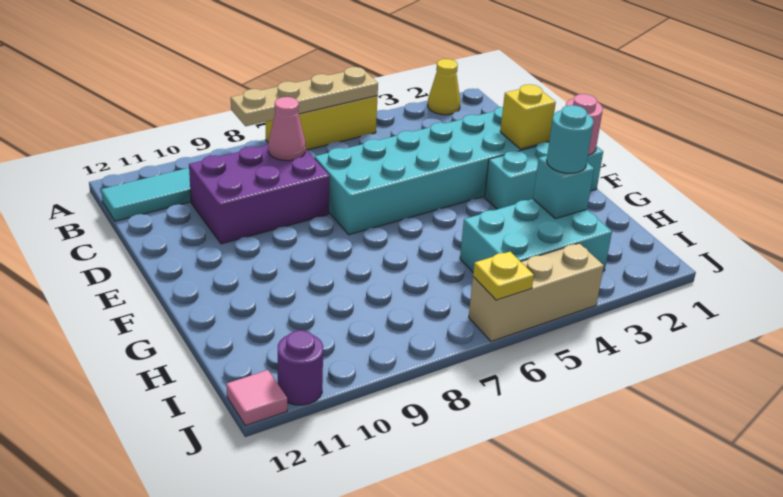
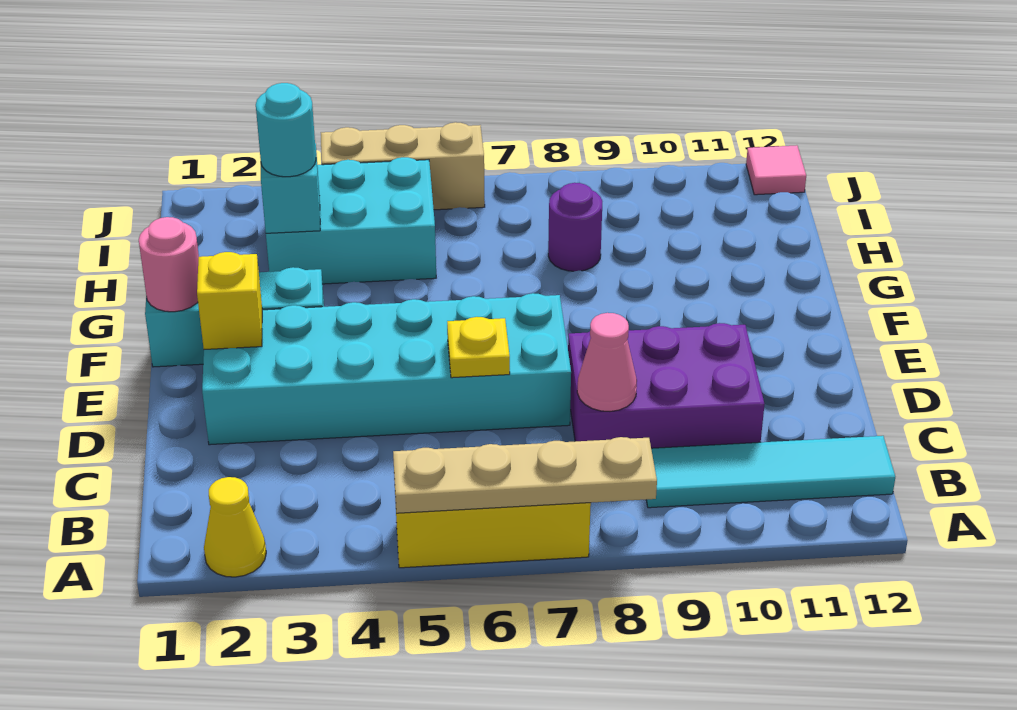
yellow plate J6 level 2 -> yellow plate D6 level 2
purple round brick J11 level 1 -> purple round brick H8 level 1

